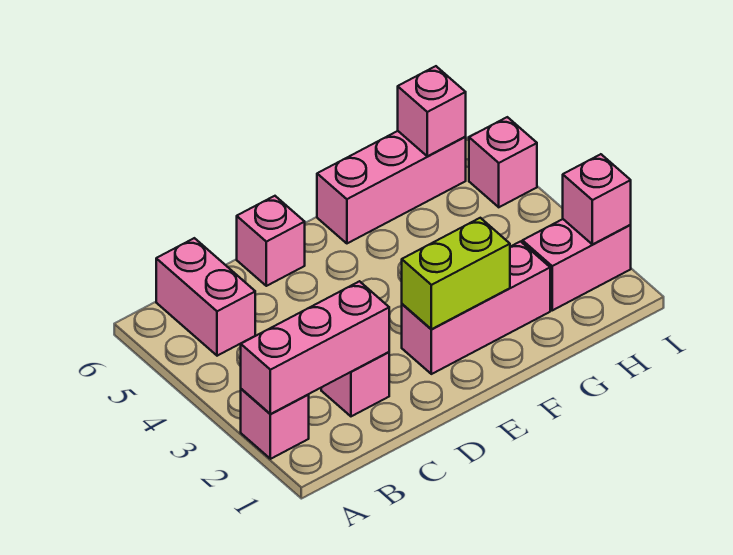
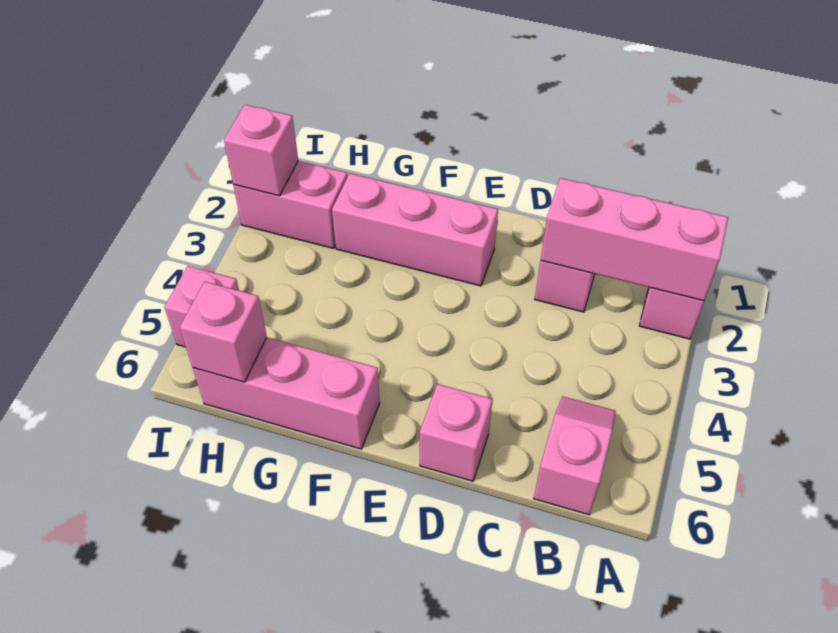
pink brick B5:B6 level 1 -> pink slope B5:B6 level 1 top 6
lime brick E2:F2 level 2 -> none

